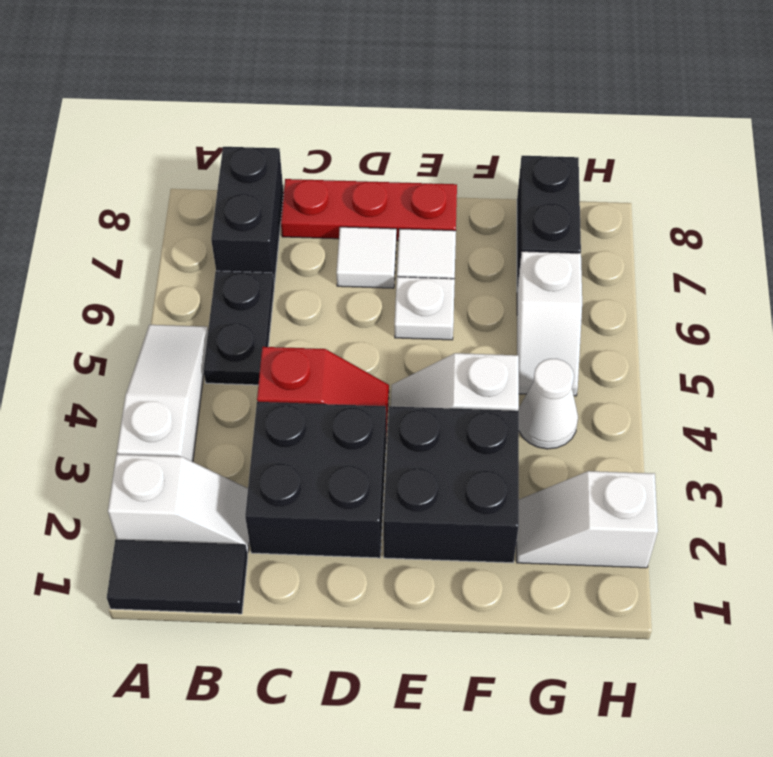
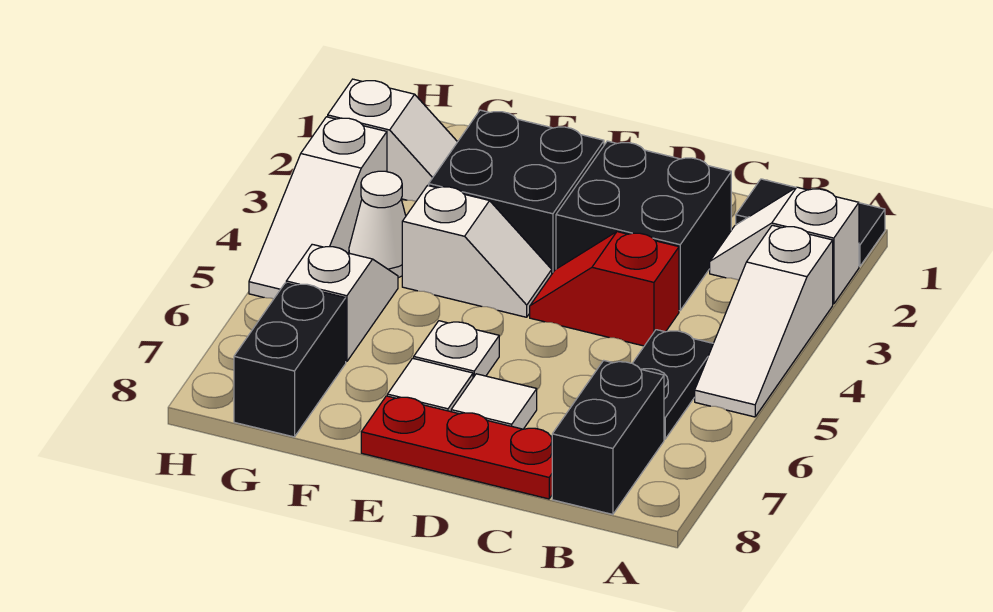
none -> white slope H3:H5 level 1 top 3

